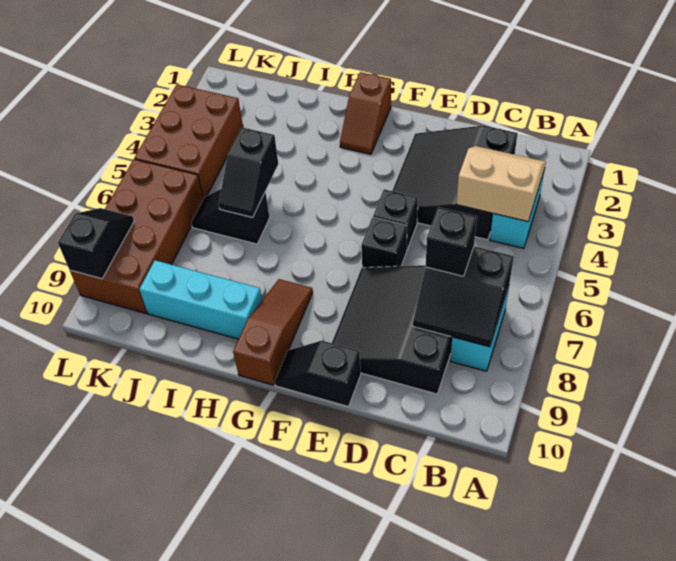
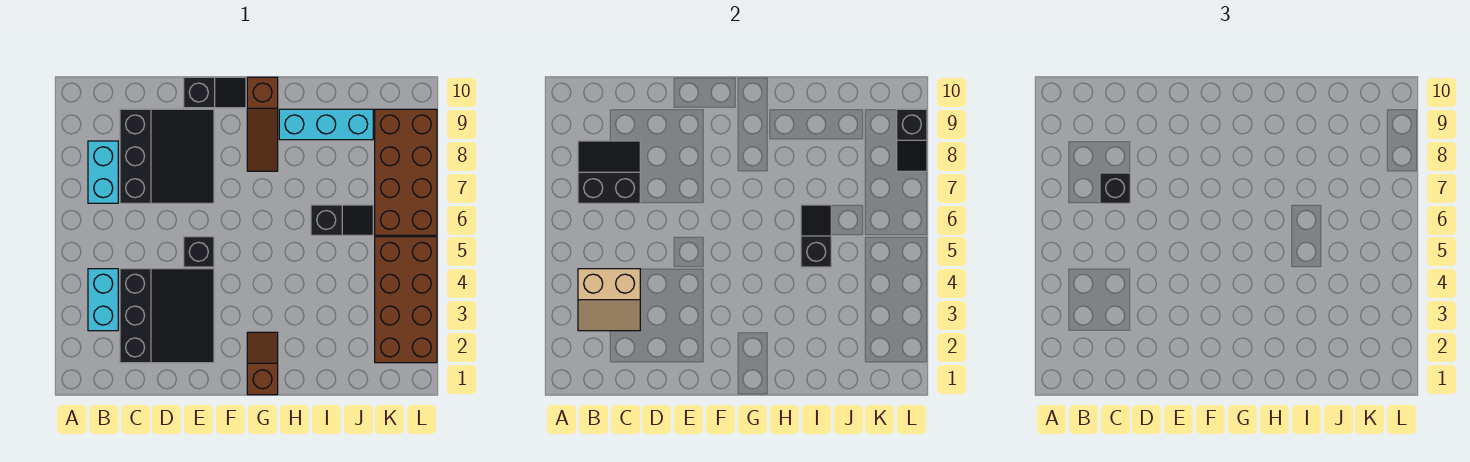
black brick E6 level 1 -> none
brown brick K3:L5 level 1 -> brown brick K2:L5 level 1

